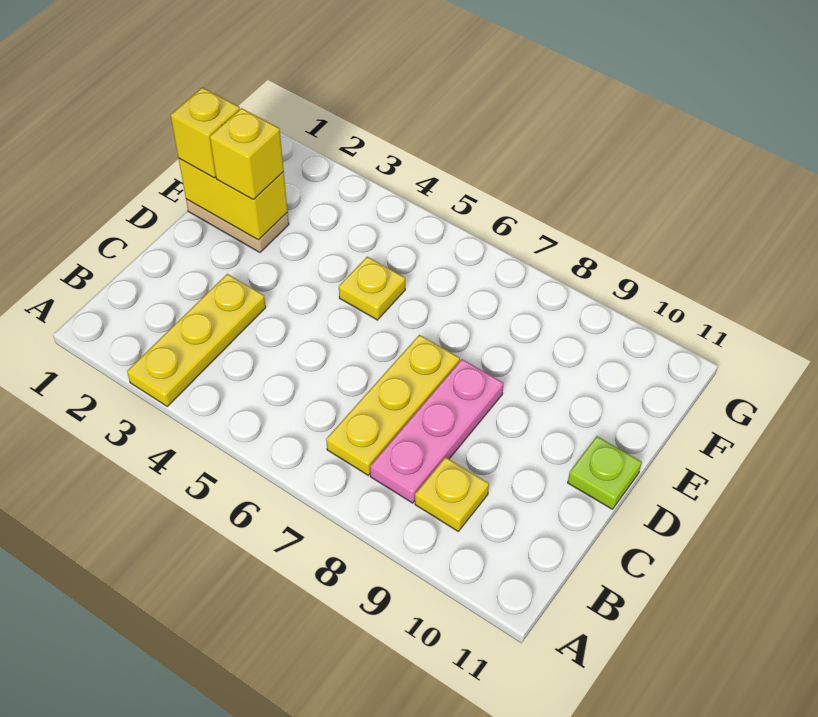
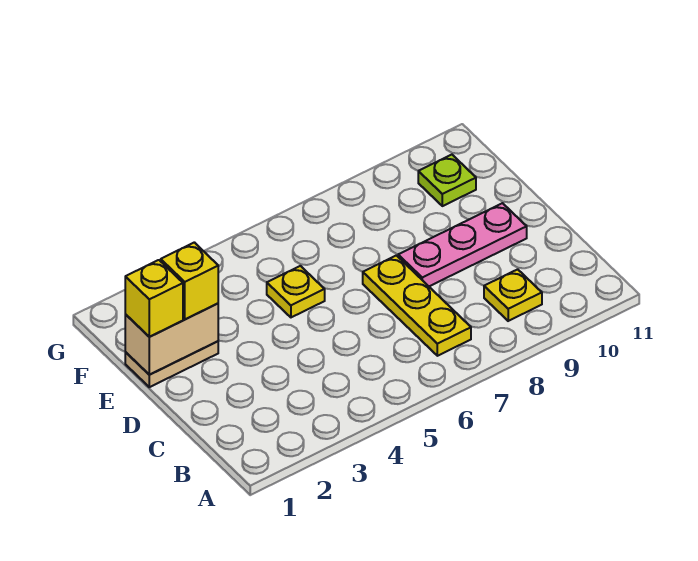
yellow plate A3:C3 level 1 -> none
pink plate B8:D8 level 1 -> pink plate D8:D10 level 1
lime plate D11 level 1 -> lime plate F10 level 1
yellow brick E1:E2 level 2 -> tan brick E1:E2 level 2

